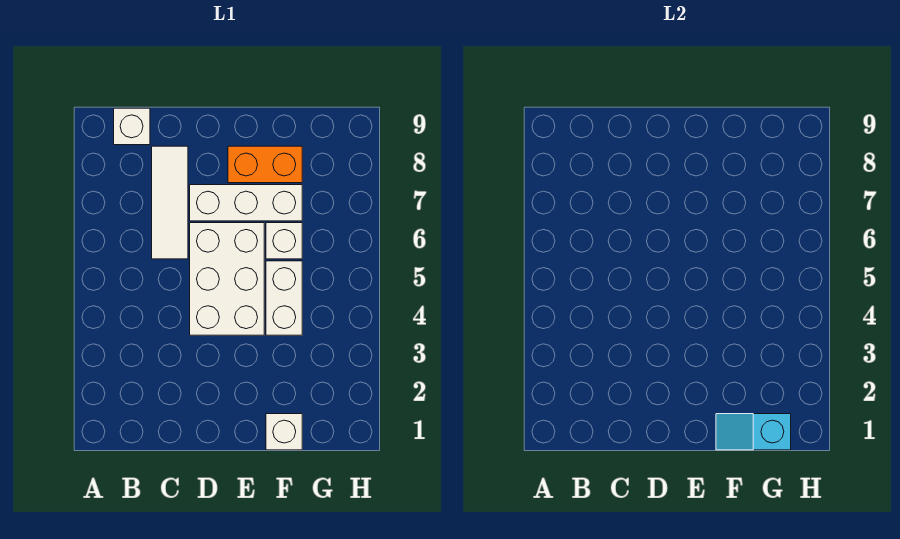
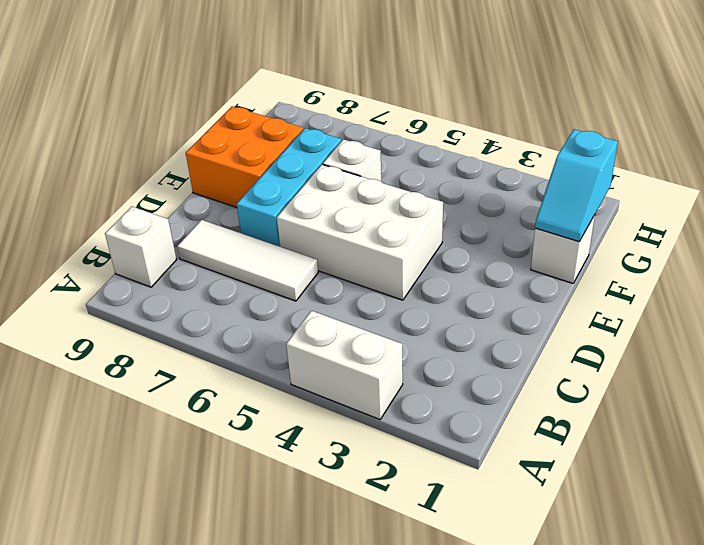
white brick D7:F7 level 1 -> cyan brick D7:F7 level 1
orange brick E8:F8 level 1 -> orange brick E8:F9 level 1
white brick F4:F5 level 1 -> white brick A3:A4 level 1

